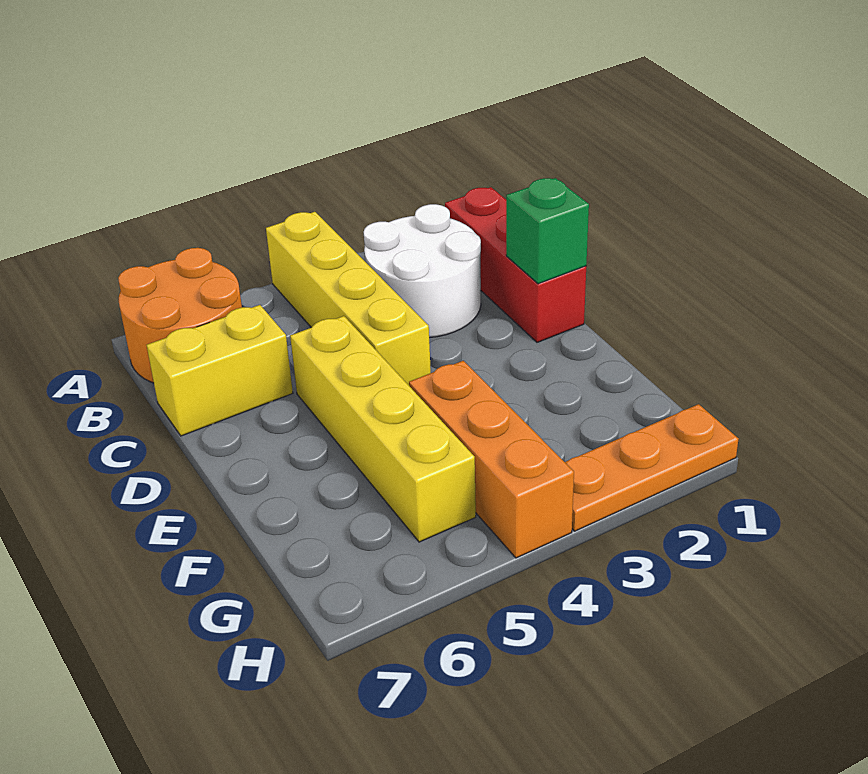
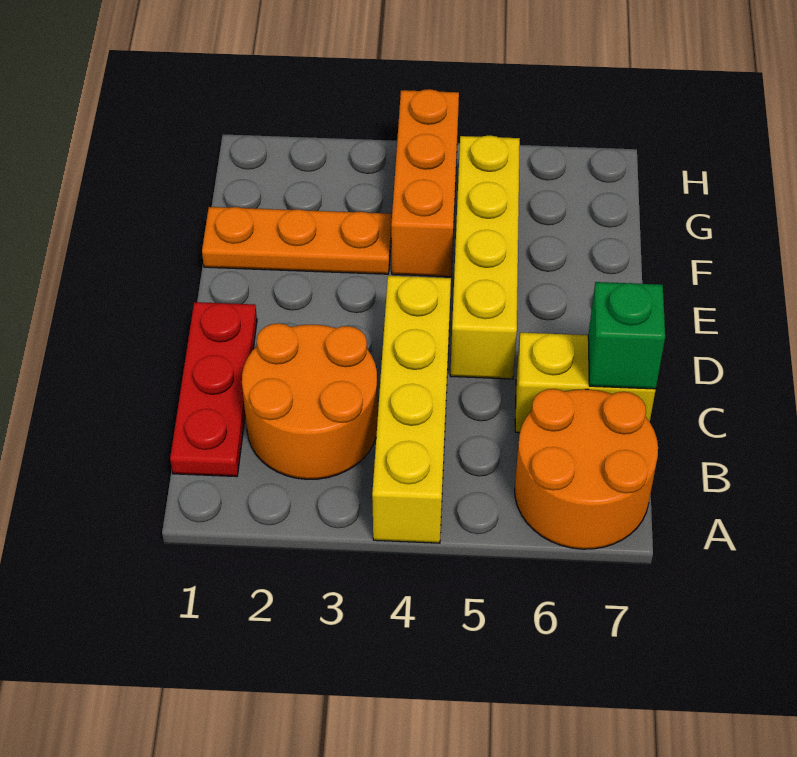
red brick B1:D1 level 1 -> red plate B1:D1 level 1
white round brick B2:C3 level 1 -> orange round brick B2:C3 level 1
green brick D1 level 2 -> green brick C7 level 2
orange plate H1:H3 level 1 -> orange plate F1:F3 level 1

